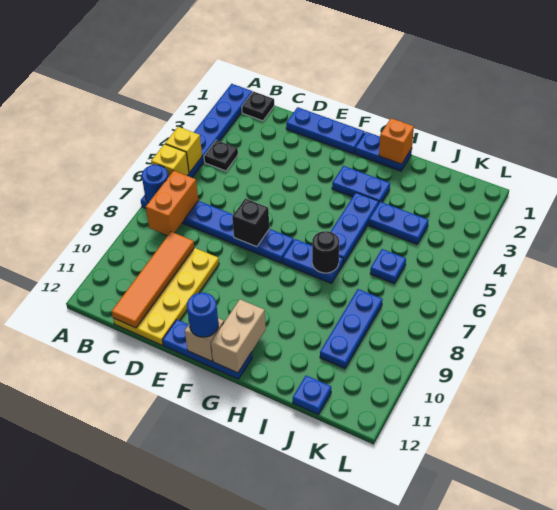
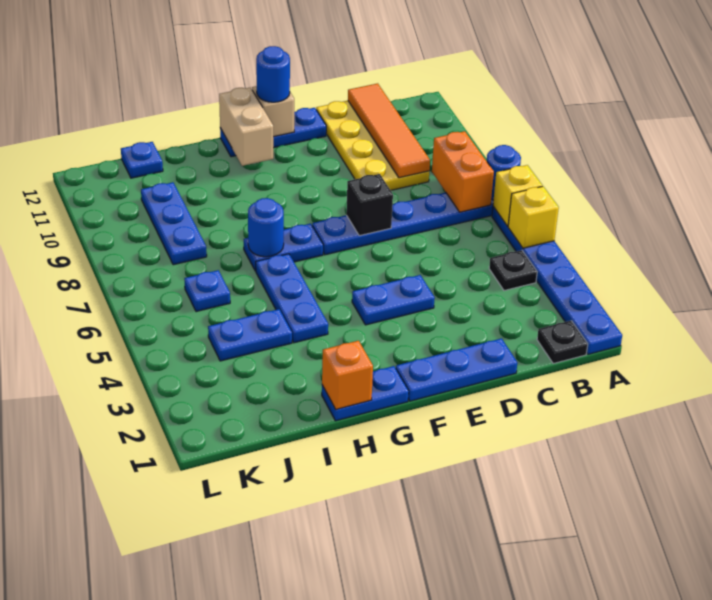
blue plate G3:H3 level 1 -> blue plate E4:F4 level 1
black round brick H7 level 2 -> blue round brick H7 level 2

